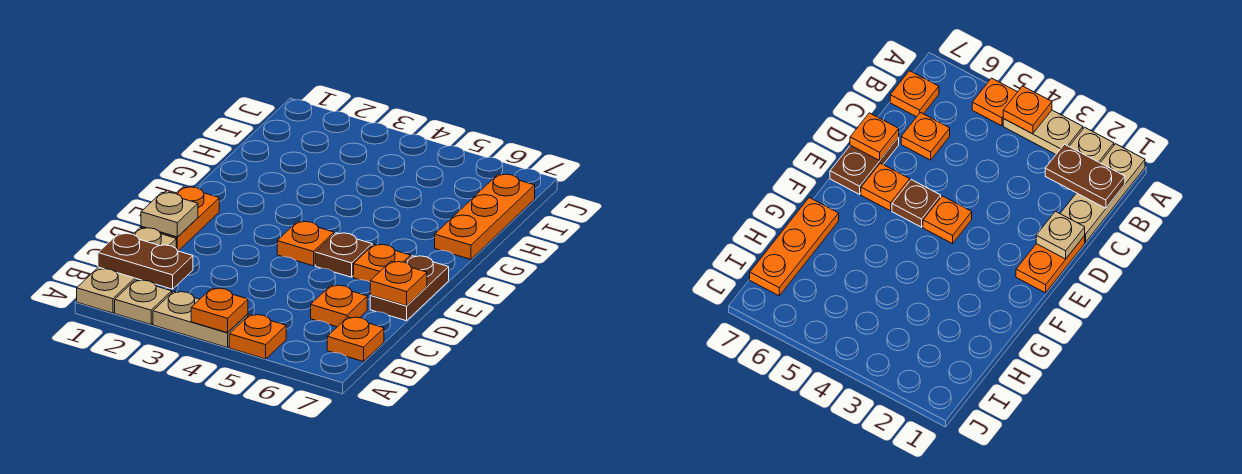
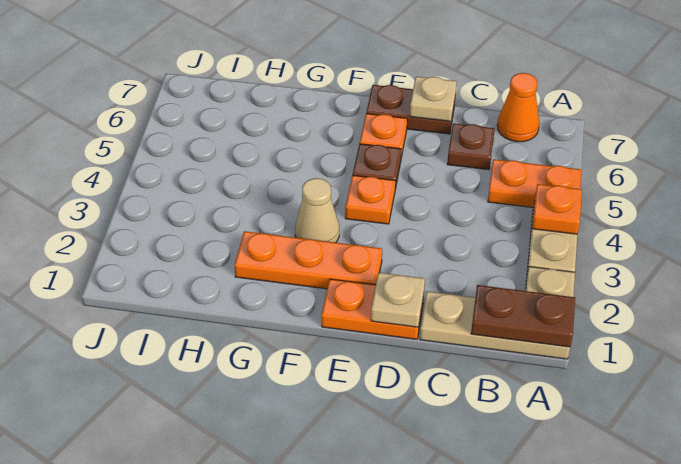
orange plate A5 level 1 -> orange plate A5:B5 level 1
brown plate B1:B2 level 2 -> brown plate A1:B1 level 2
orange plate B7 level 1 -> orange cone B7 level 1
orange plate C6 level 1 -> brown plate C6 level 1
orange plate D7 level 2 -> tan plate D7 level 2
none -> tan cone F3 level 1
orange plate G7:I7 level 1 -> orange plate E2:G2 level 1

